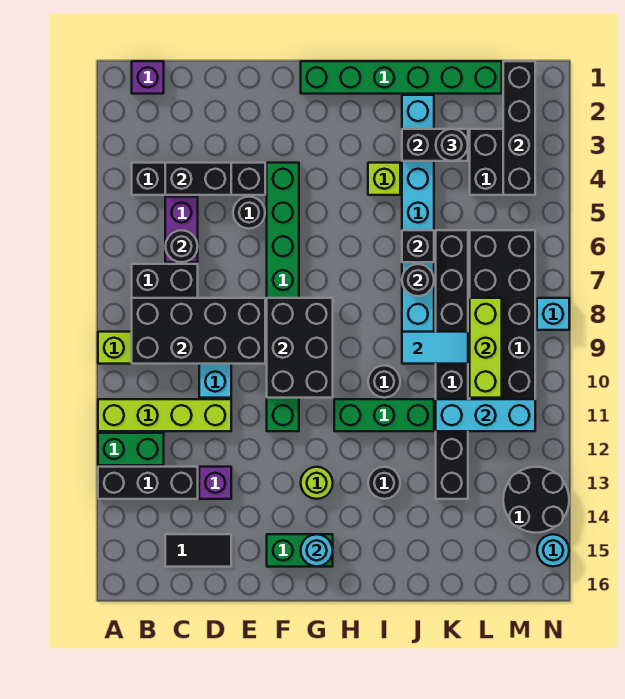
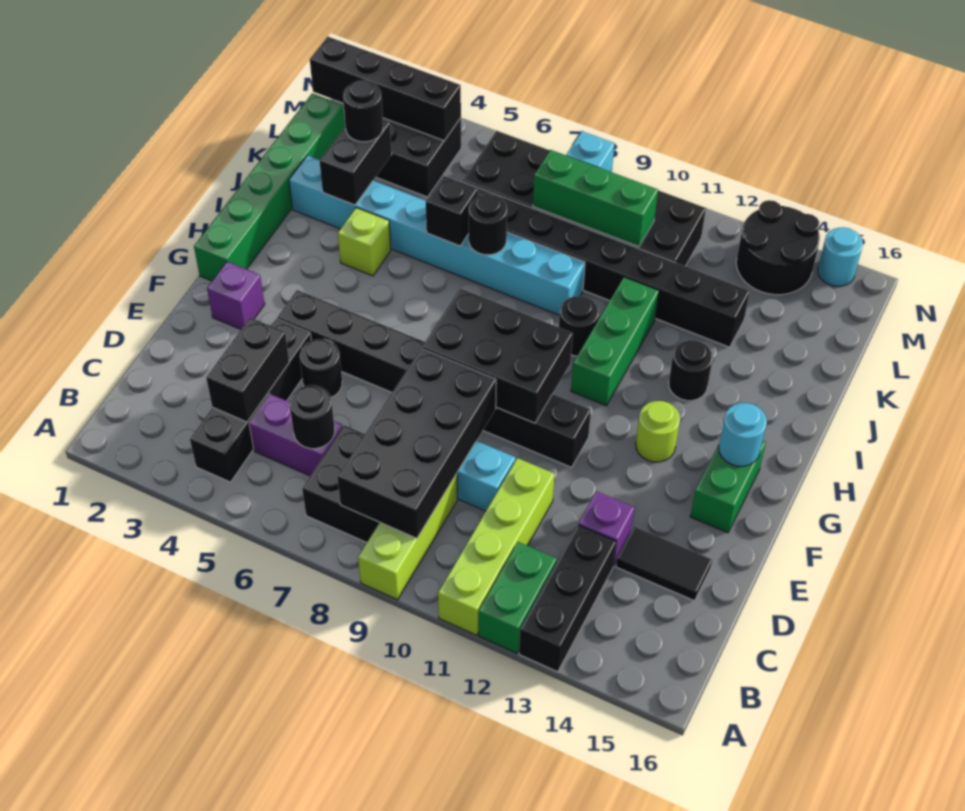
purple brick B1 level 1 -> purple brick F2 level 1
black tile C15:D15 level 1 -> black tile D14:D15 level 1
green brick F4:F11 level 1 -> black brick F4:F11 level 1
cyan tile J9:K9 level 2 -> none
cyan brick K11:M11 level 2 -> none
lime brick L8:L10 level 2 -> green brick L8:L10 level 2

